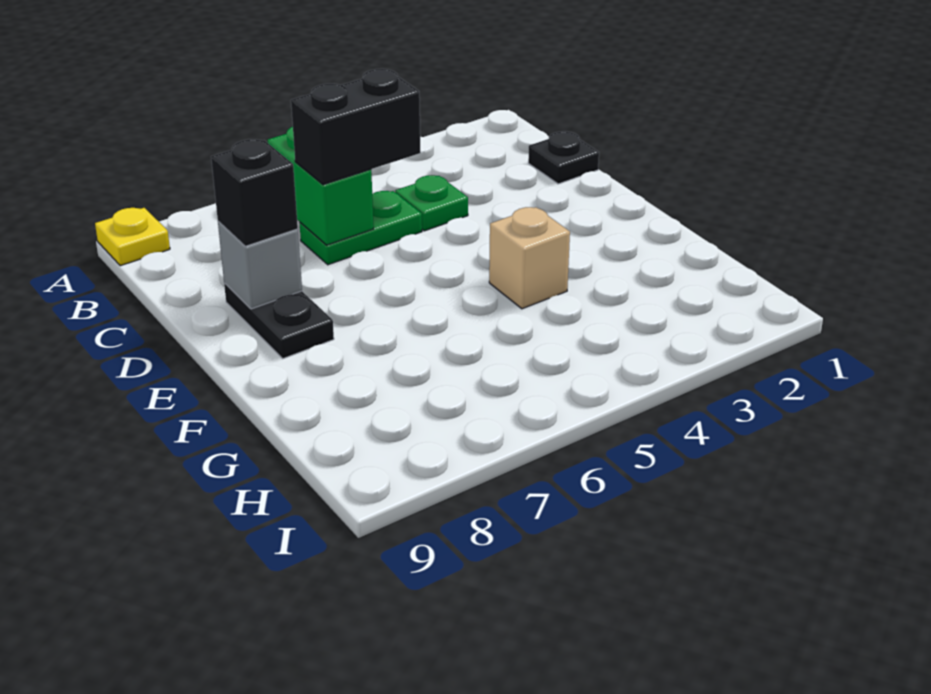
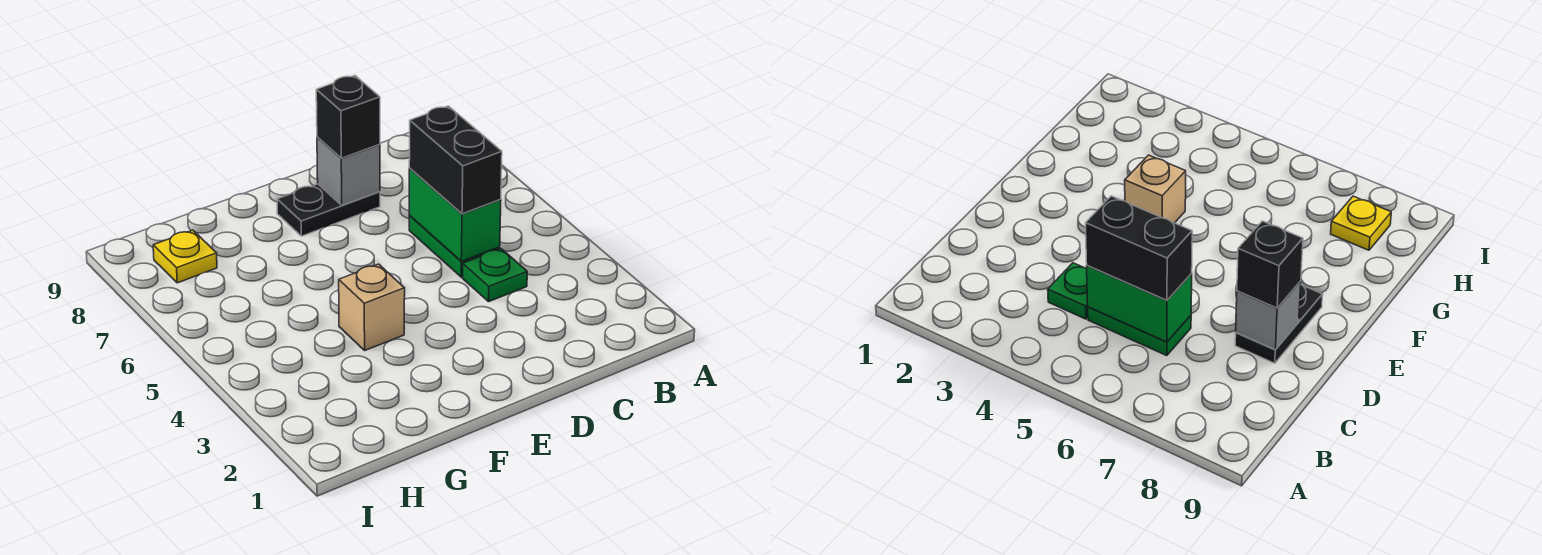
yellow plate A9 level 1 -> yellow plate H8 level 1
green brick B6:C6 level 2 -> green brick C5:C6 level 2
black plate C1 level 1 -> none

